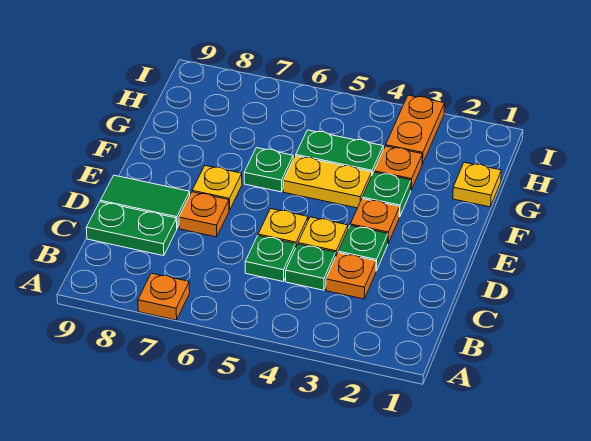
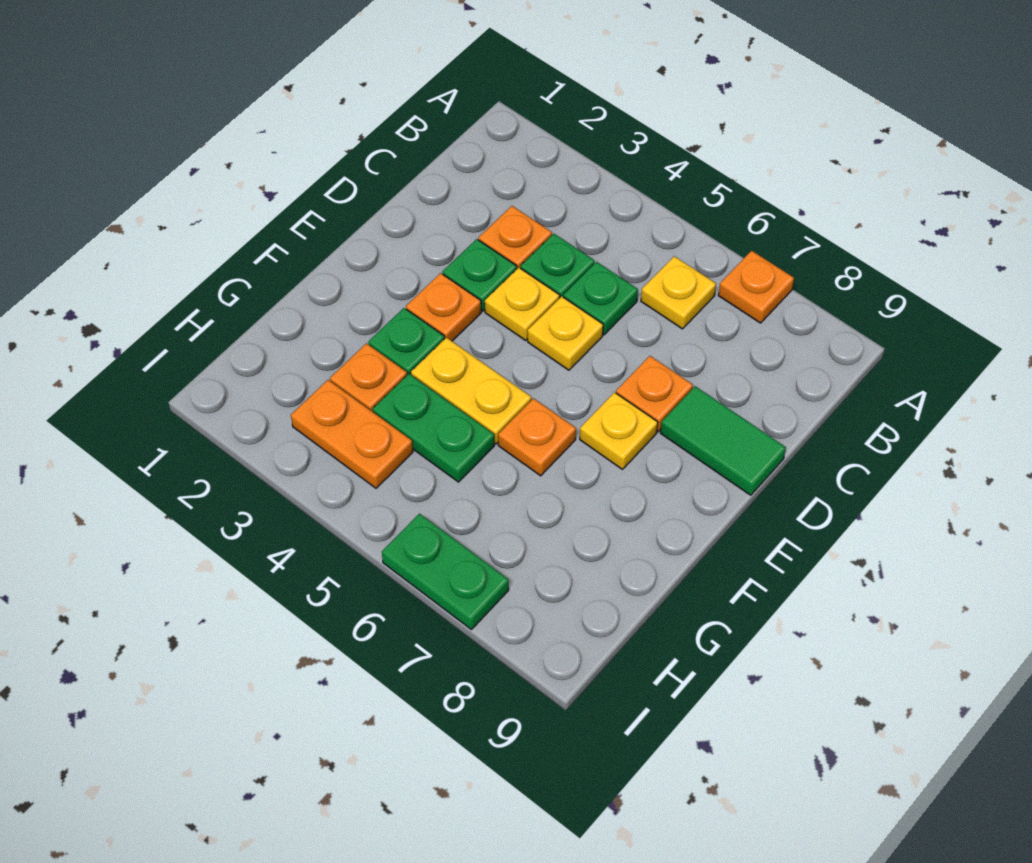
green plate C8:C9 level 1 -> green plate I6:I7 level 1
green plate F6 level 1 -> orange plate F6 level 1
yellow plate G1 level 1 -> yellow plate B6 level 1
orange plate H3:I3 level 1 -> orange plate H3:H4 level 1

